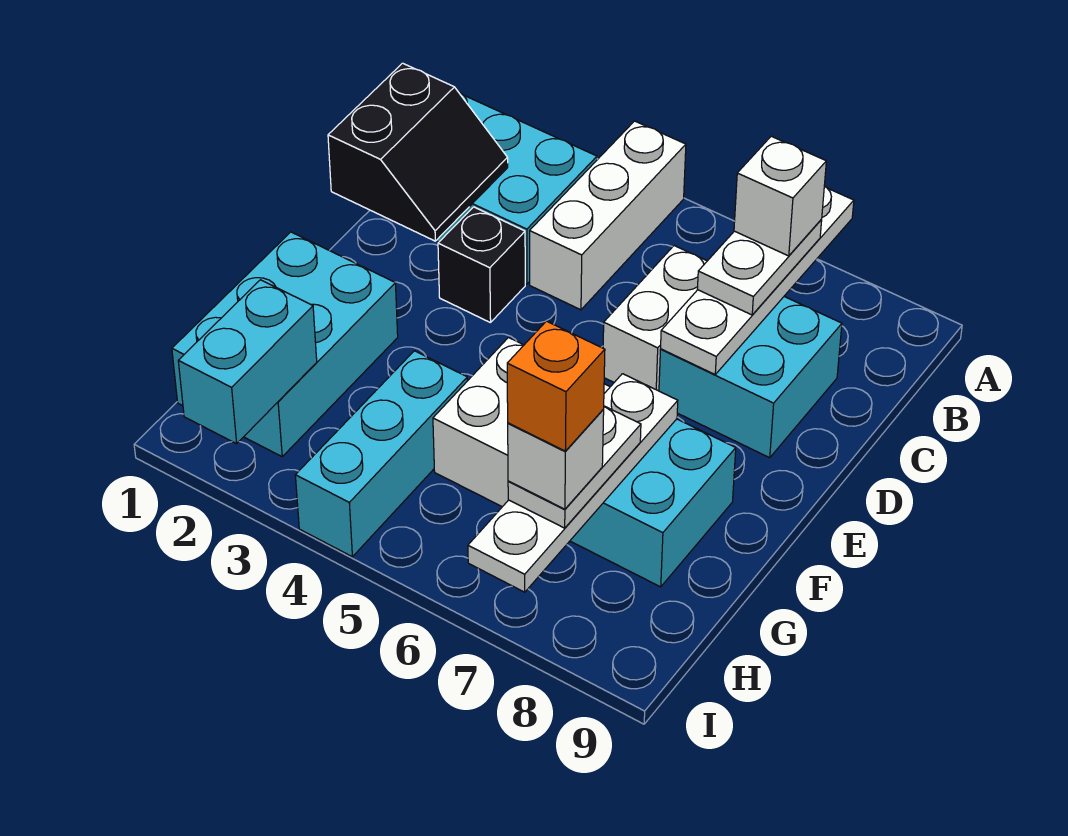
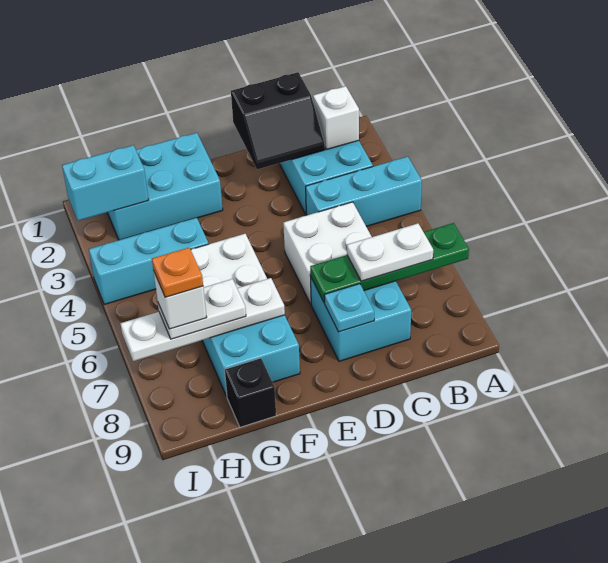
white brick A4:C4 level 1 -> cyan brick A4:C4 level 1
white plate A7:D7 level 2 -> green plate A7:D7 level 2
white brick B7 level 4 -> white brick B2 level 2
white brick C6:D6 level 1 -> white brick C5:D6 level 1
black brick D3 level 1 -> black brick G9 level 1
none -> cyan plate D8 level 2
orange brick H7 level 5 -> orange plate H7 level 5

